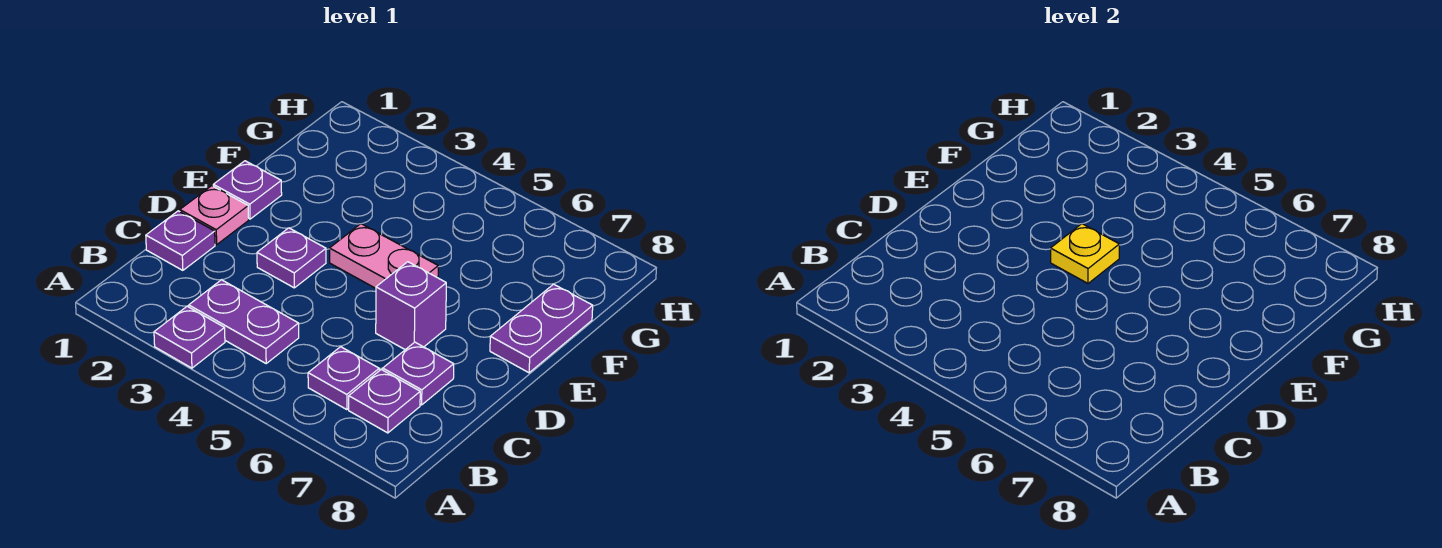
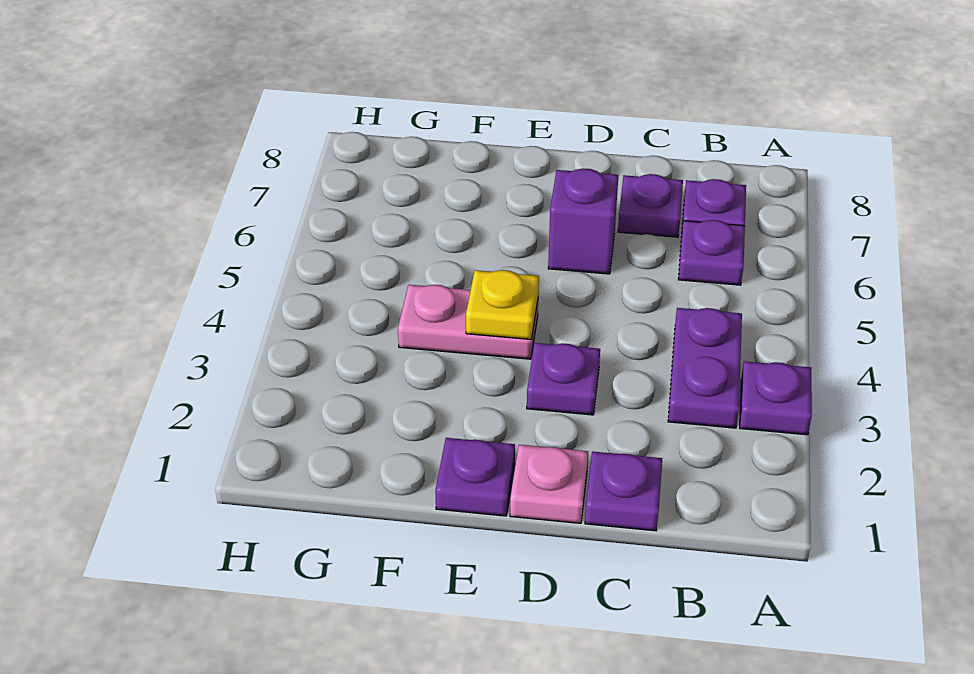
pink plate E4:E5 level 1 -> pink plate E4:F4 level 1
purple plate E8:F8 level 1 -> none

